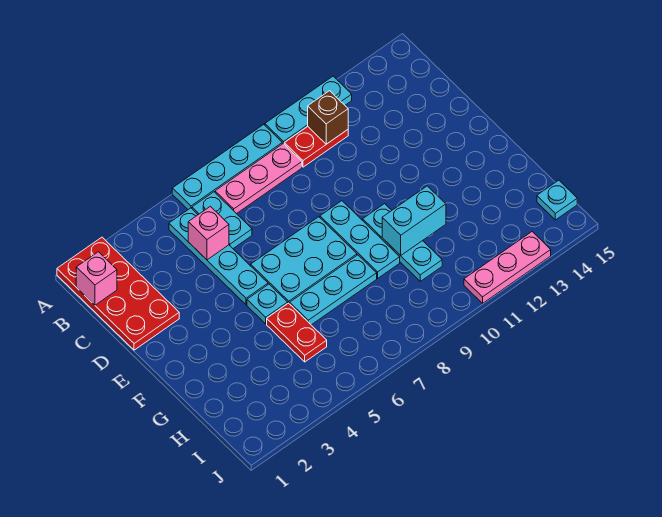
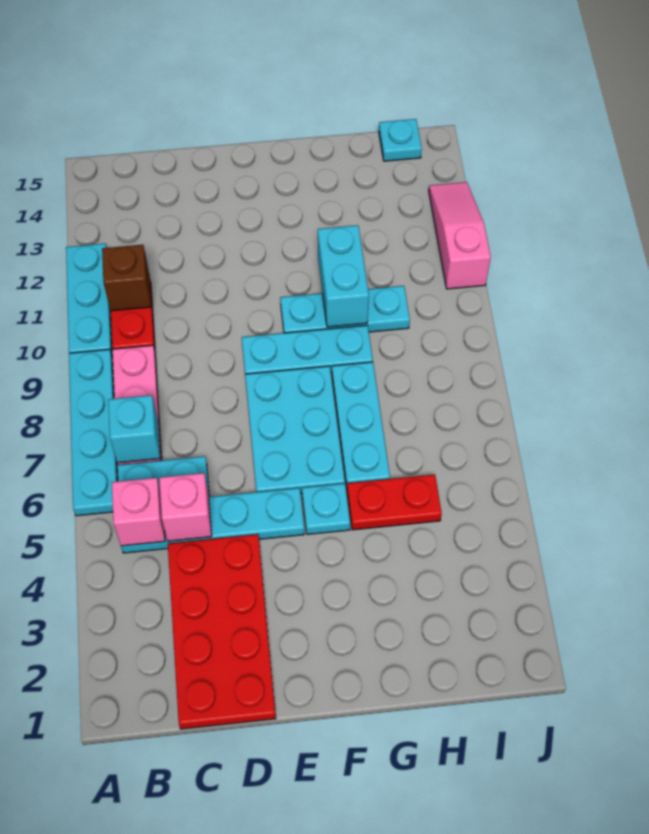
red plate A1:D2 level 1 -> red plate C1:D4 level 1
pink brick B1 level 2 -> pink brick B5 level 2
none -> cyan brick B7 level 2
pink plate J11:J13 level 1 -> pink slope J11:J13 level 1 top 11

